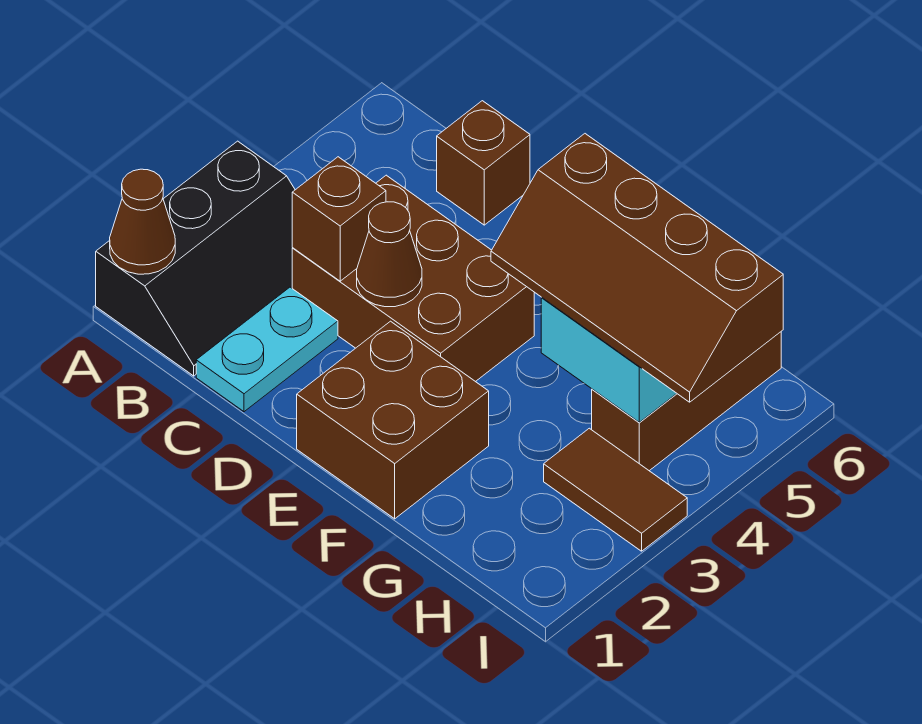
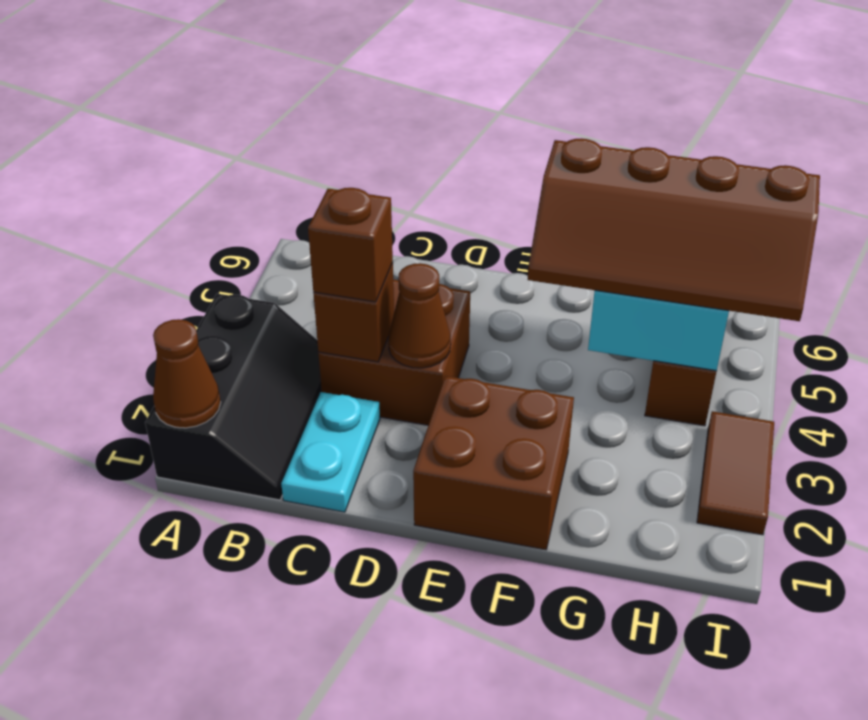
brown brick C3:E4 level 1 -> brown brick C3:D4 level 1
brown brick C6 level 1 -> brown brick C3 level 3
brown tile H3:I3 level 1 -> brown tile I2:I3 level 1

